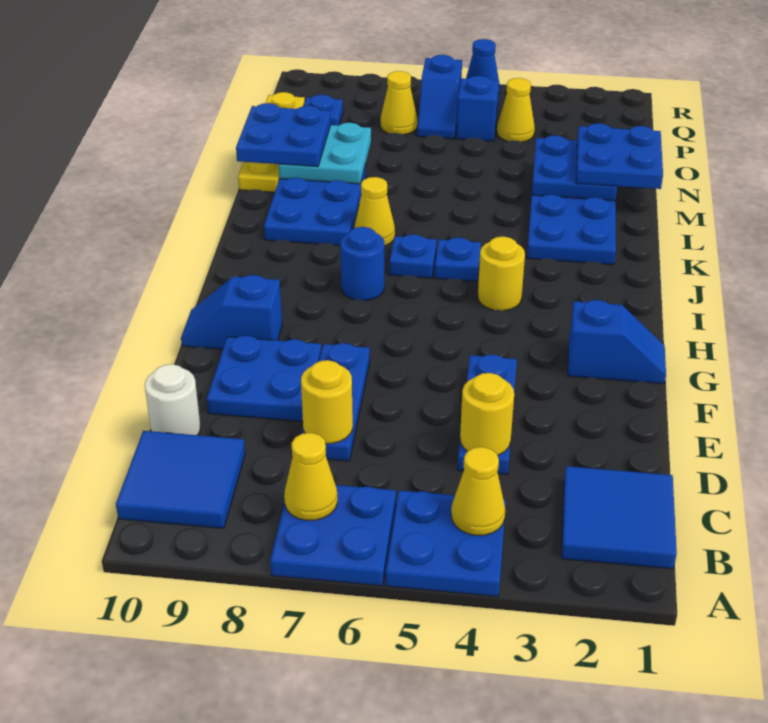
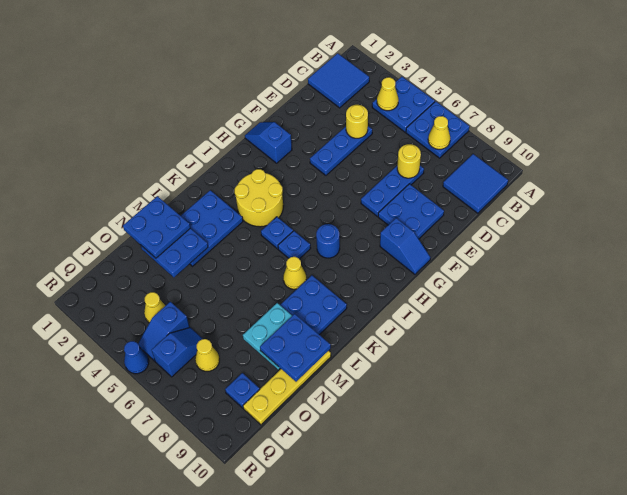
white round brick D10 level 1 -> none
yellow round brick I4 level 1 -> yellow round brick I3:J4 level 1

